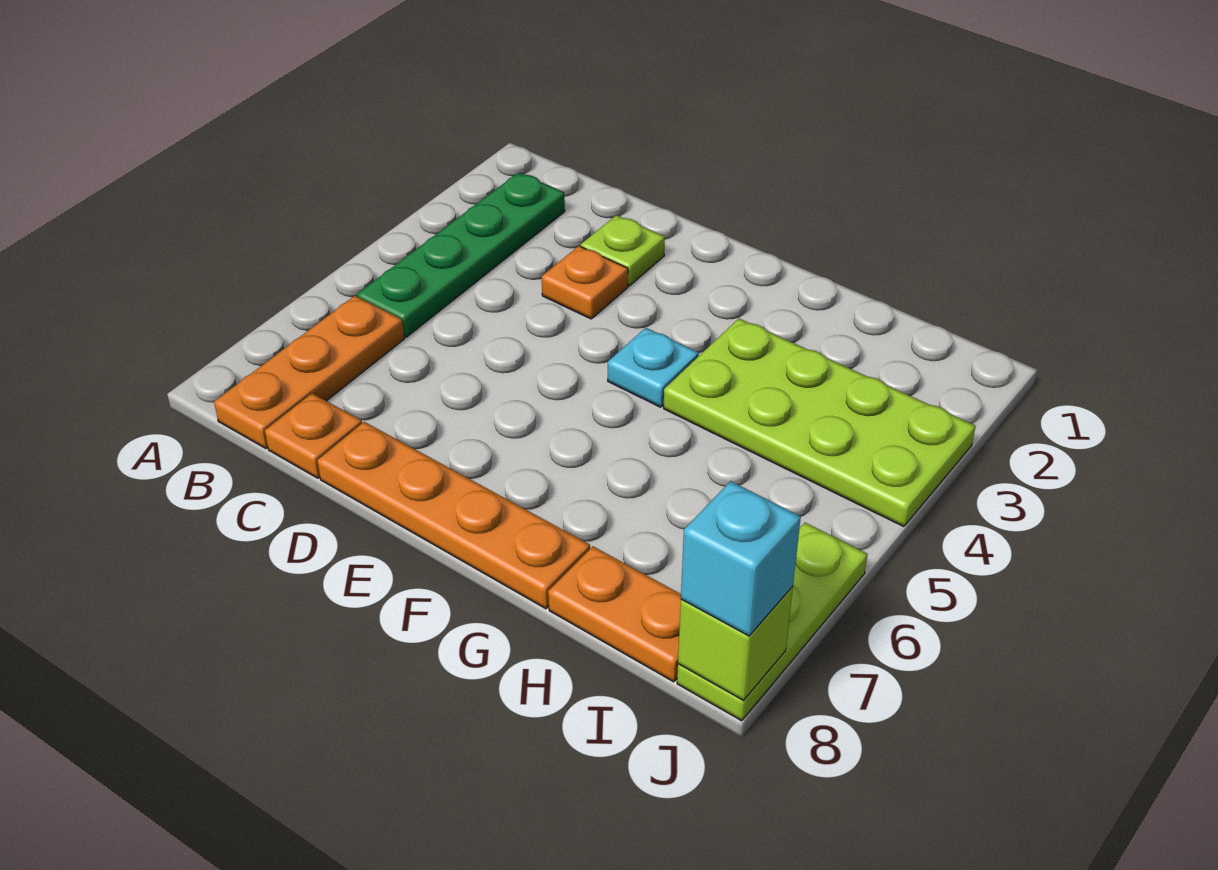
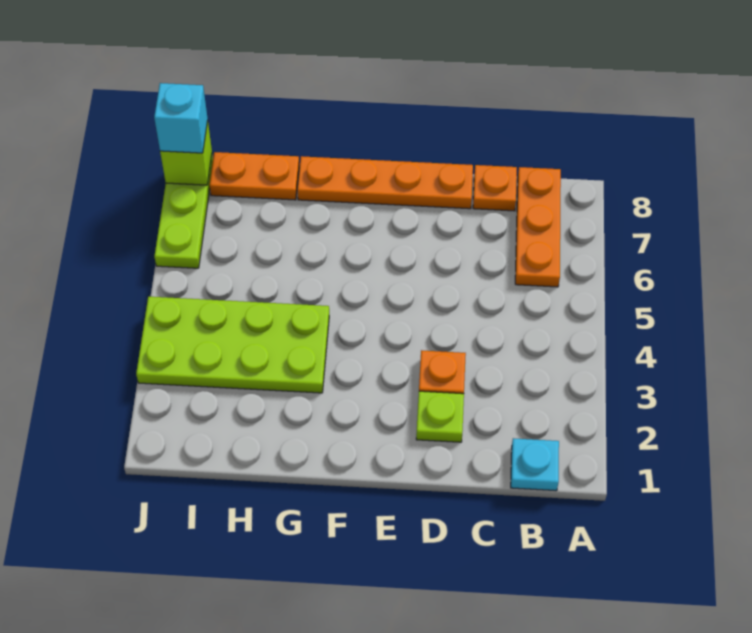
green plate B2:B5 level 1 -> none
cyan plate F4 level 1 -> cyan plate B1 level 1

